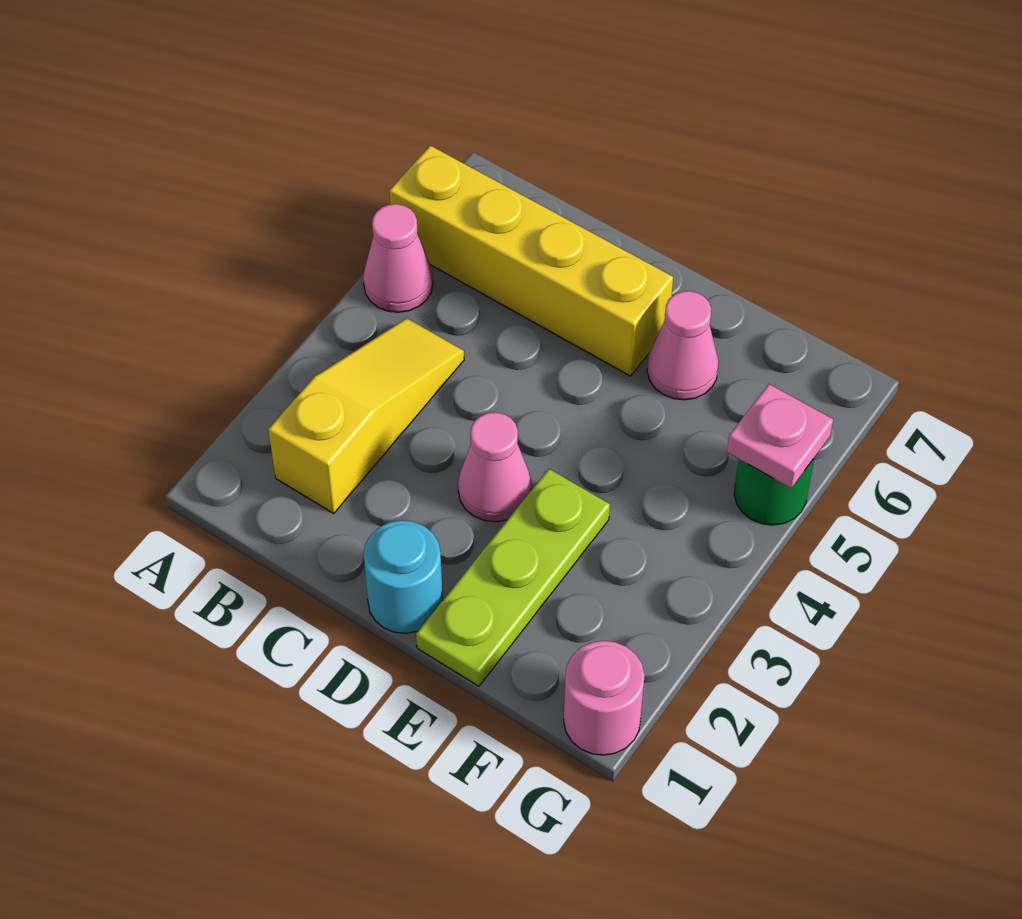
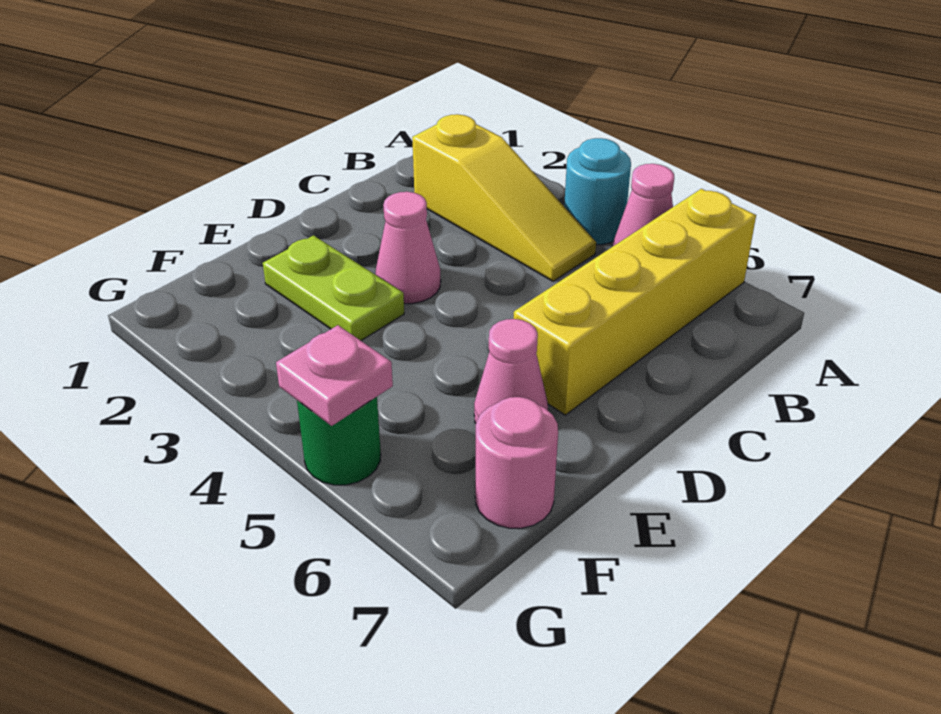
cyan round brick D1 level 1 -> cyan round brick A4 level 1
lime plate E1:E3 level 1 -> lime plate E2:E3 level 1
pink round brick G1 level 1 -> pink round brick F7 level 1

